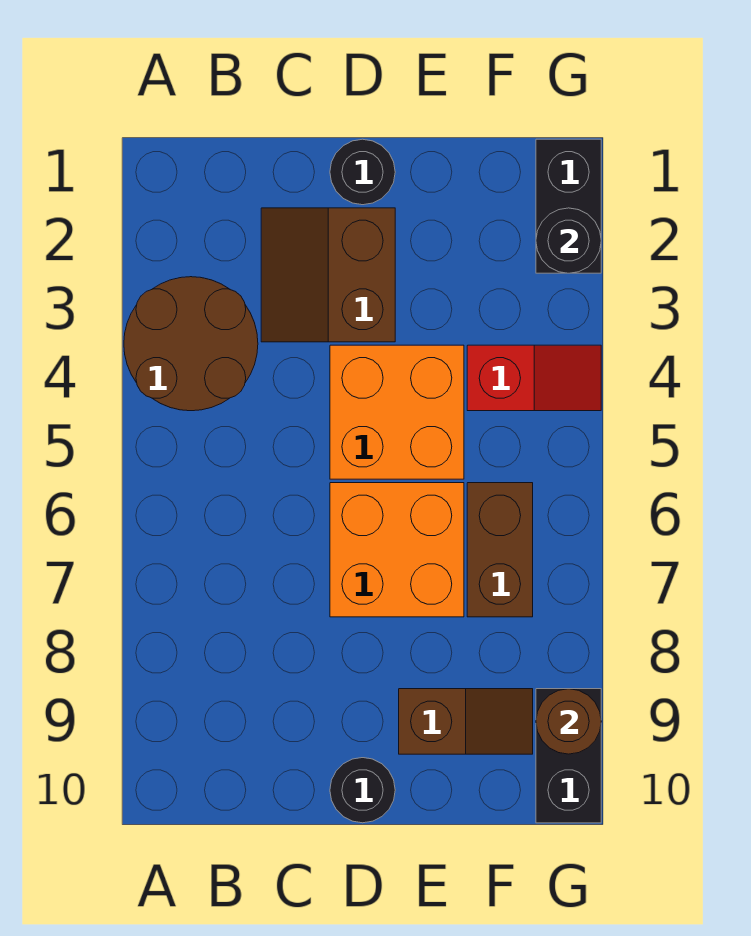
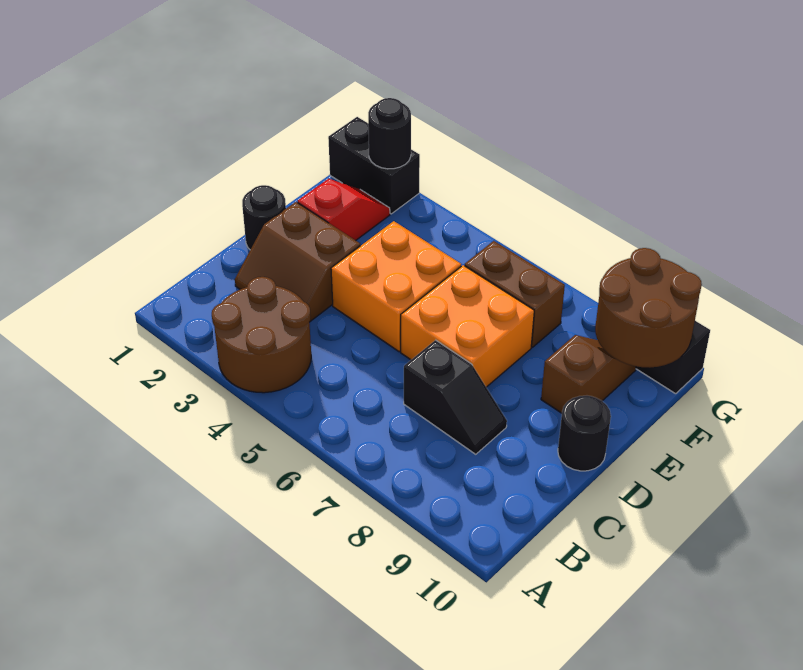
none -> black slope C7:C8 level 1 top 7
red slope F4:G4 level 1 top F -> red slope E2:F2 level 1 top E
brown round brick G9 level 2 -> brown round brick F9:G10 level 2

